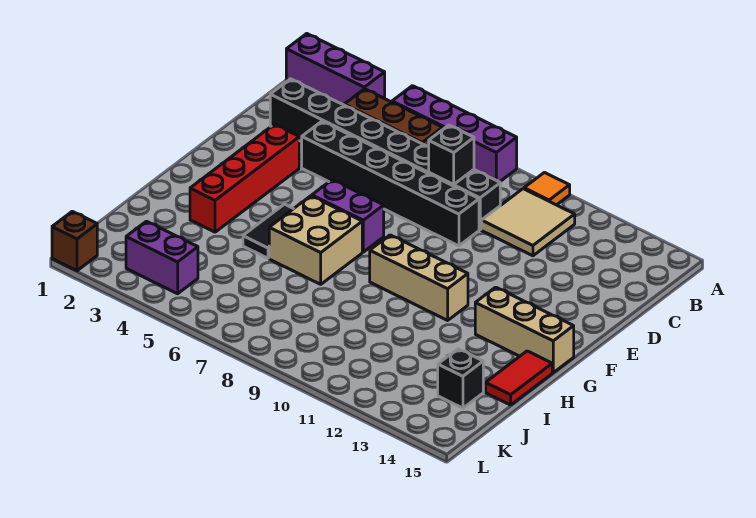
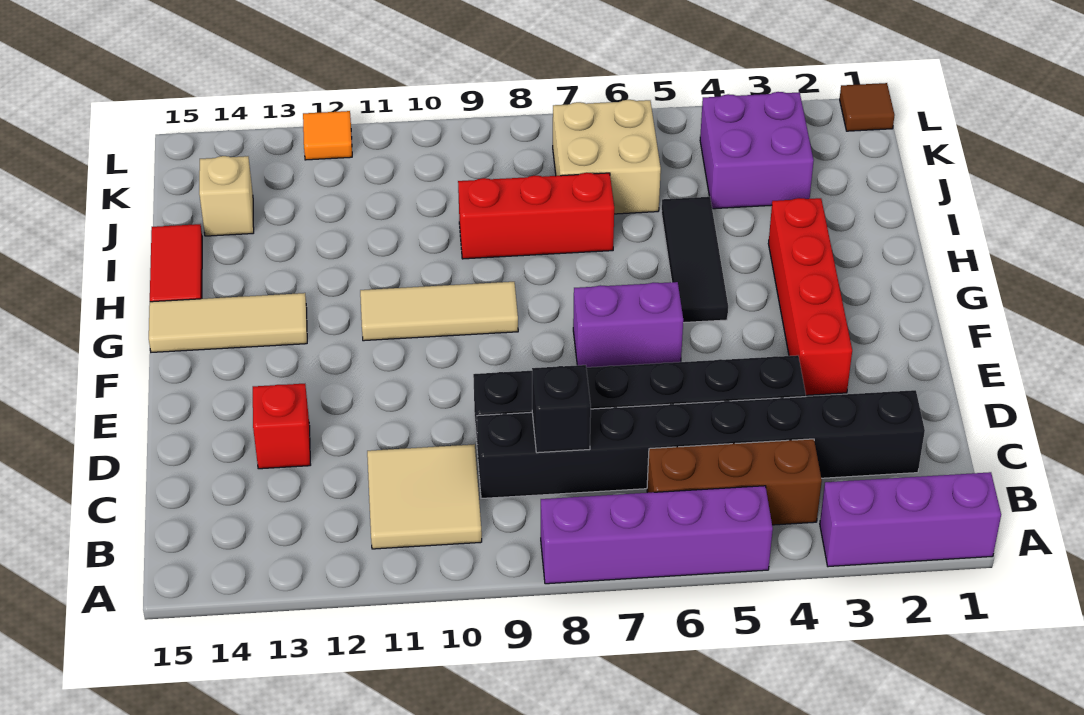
orange tile A10 level 1 -> orange tile L12 level 1
none -> red brick D13 level 1
black tile G5:H5 level 1 -> black tile G5:I5 level 1
tan brick G6:H7 level 1 -> tan brick J6:K7 level 1
tan brick G9:G11 level 1 -> tan tile G9:G11 level 1
tan brick G13:G15 level 1 -> tan tile G13:G15 level 1
none -> red brick I7:I9 level 1
black brick J14 level 1 -> tan brick J14 level 1
purple brick K3:K4 level 1 -> purple brick J3:K4 level 1
brown brick L1 level 1 -> brown tile L1 level 1

